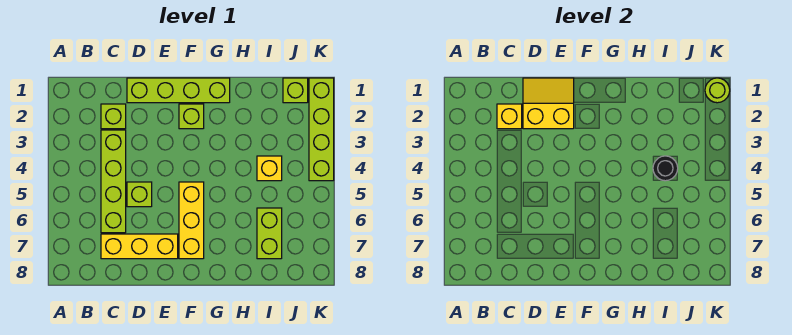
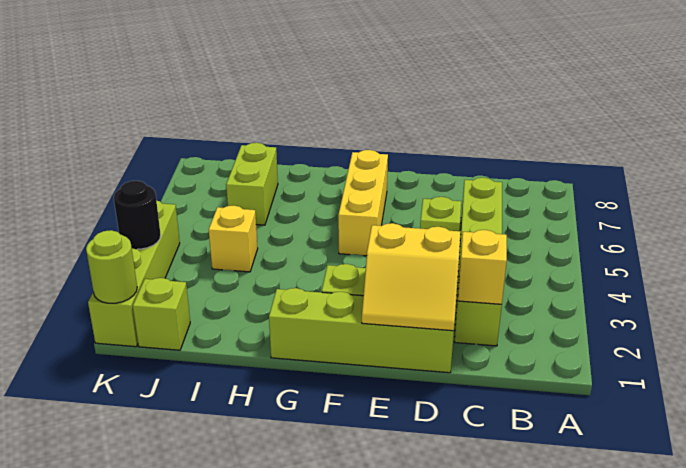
yellow brick C7:E7 level 1 -> none
black round brick I4 level 2 -> black round brick K3 level 2

